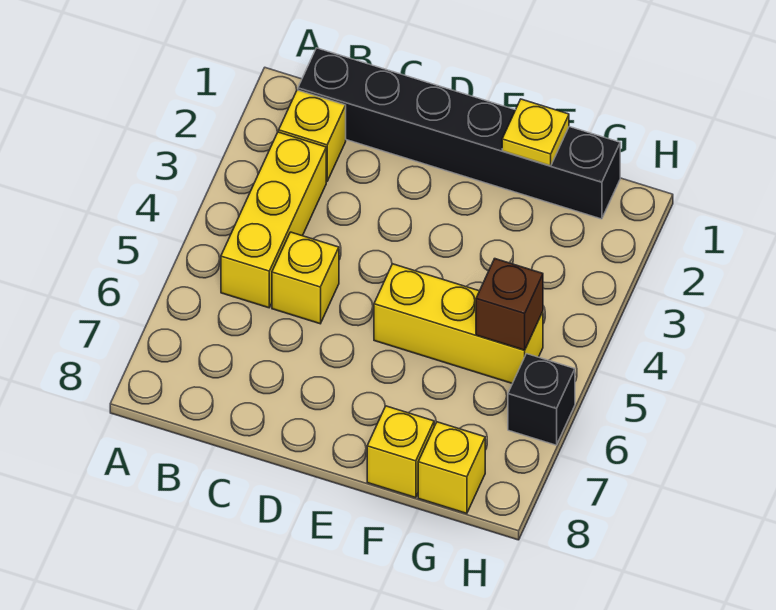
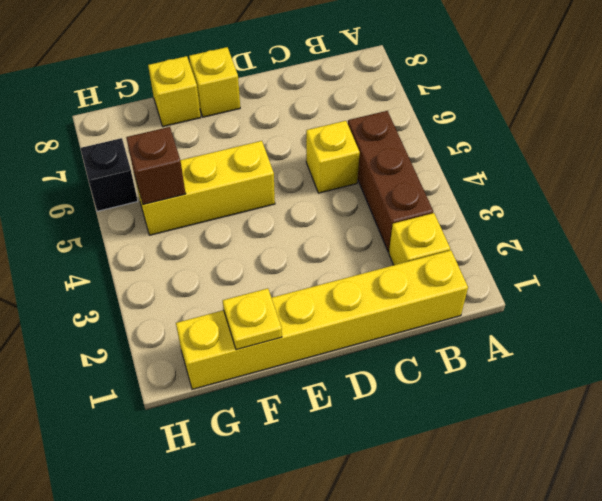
black brick B1:G1 level 1 -> yellow brick B1:G1 level 1
yellow brick B3:B5 level 1 -> brown brick B3:B5 level 1
yellow brick G8 level 1 -> yellow brick E8 level 1

